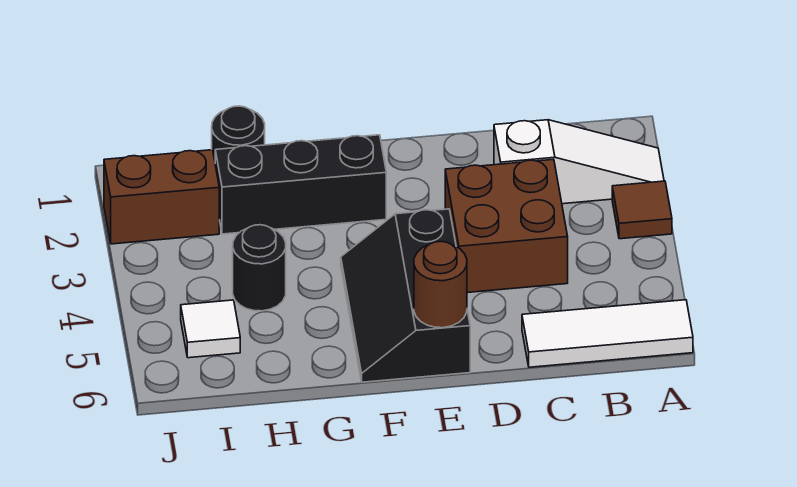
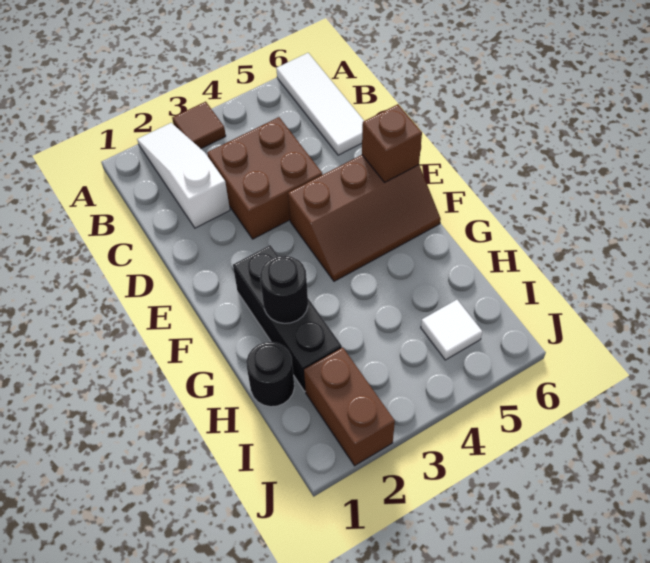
black slope E4:F6 level 1 top E -> brown slope E4:F6 level 1 top E
brown round brick E6 level 2 -> brown brick E6 level 2
black round brick H4 level 1 -> black round brick G2 level 2

